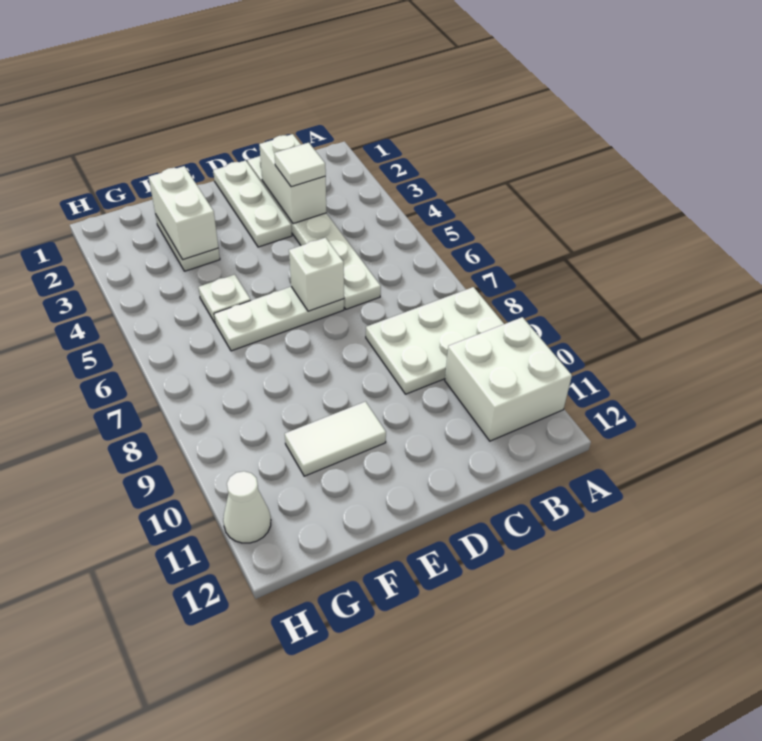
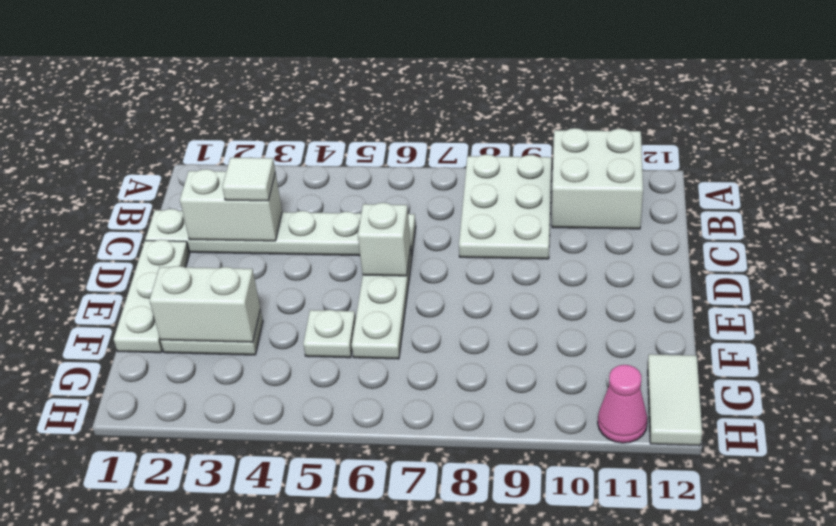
white plate D1:D3 level 1 -> white plate D1:F1 level 1
white tile E10:F10 level 1 -> white tile G12:H12 level 1
white cone H11 level 1 -> pink cone H11 level 1

